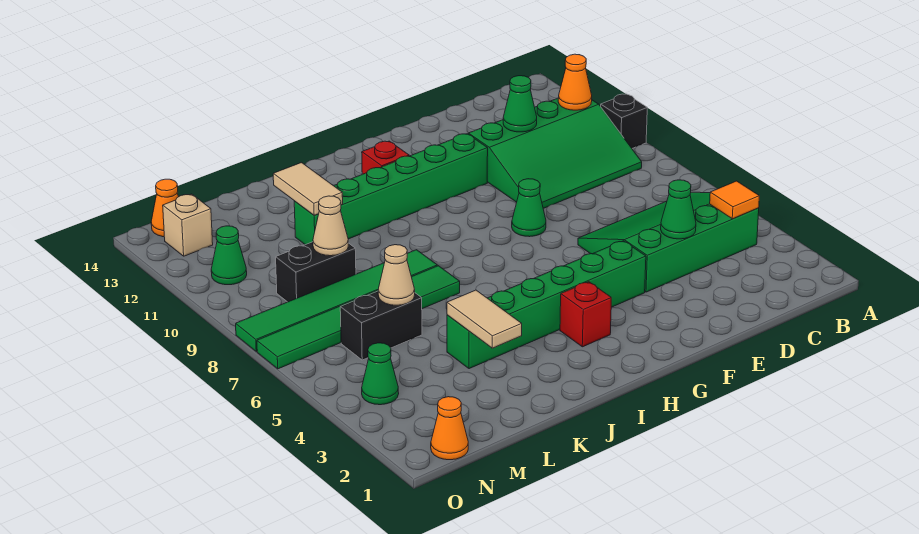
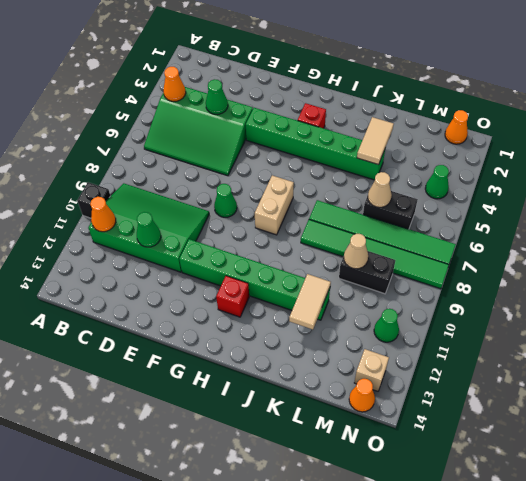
orange tile B4 level 2 -> orange cone B4 level 2
none -> tan brick H7:H8 level 1

